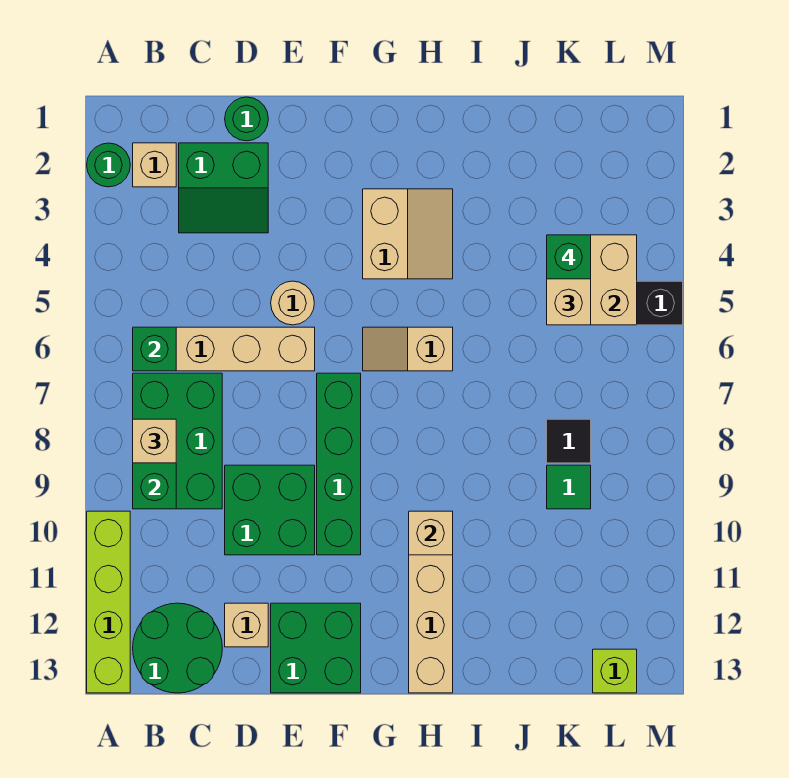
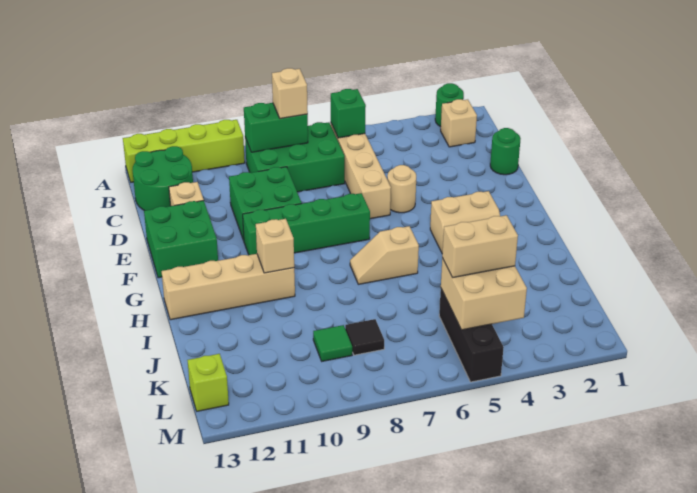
green slope C2:D3 level 1 top 2 -> none
tan slope G6:H6 level 1 top H -> tan slope H6:H7 level 1 top 6
green brick K4 level 4 -> none

